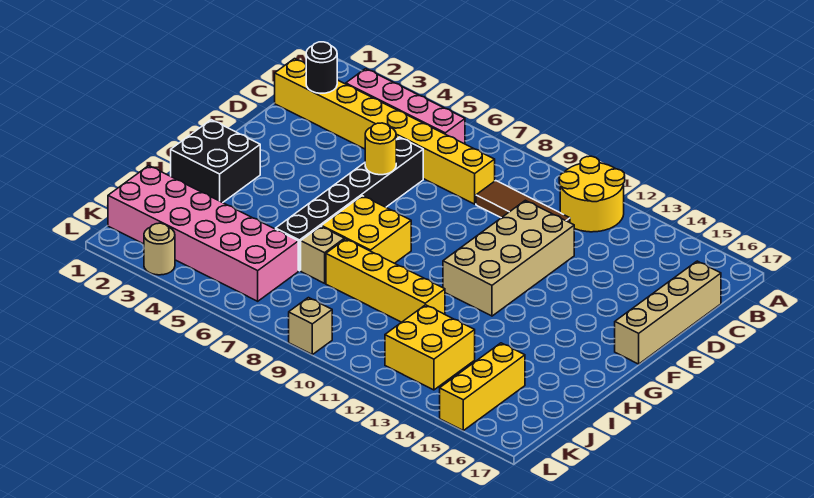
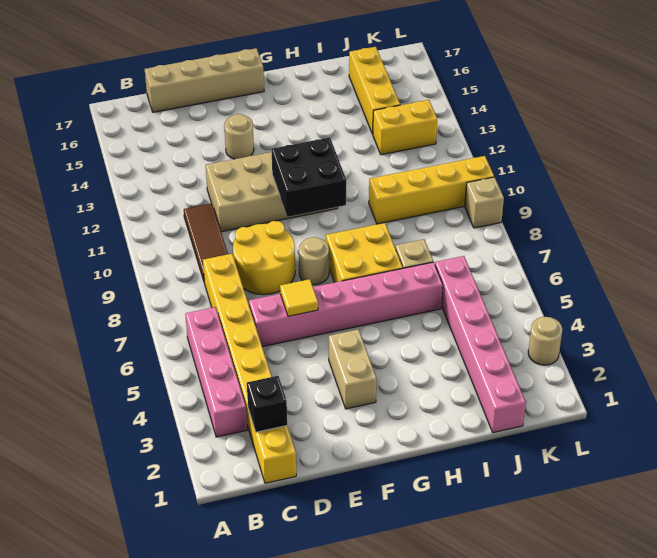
yellow round brick A11:B12 level 1 -> yellow round brick D8:E9 level 1
black round brick C2 level 2 -> black brick C2 level 2
black brick D6:I6 level 1 -> pink brick D6:I6 level 1
yellow round brick E6 level 2 -> yellow tile E6 level 2
none -> tan round brick E14 level 1
none -> tan brick F3:F4 level 1
none -> tan round brick F8 level 1
black brick G1:H2 level 1 -> black brick F10:G11 level 2
yellow brick I8:I11 level 1 -> yellow brick I10:L10 level 1
pink brick J1:K6 level 1 -> pink brick J1:J6 level 1
yellow brick J12:K13 level 1 -> yellow brick J13:K13 level 1
yellow brick J15:L15 level 1 -> yellow brick J14:J16 level 1

